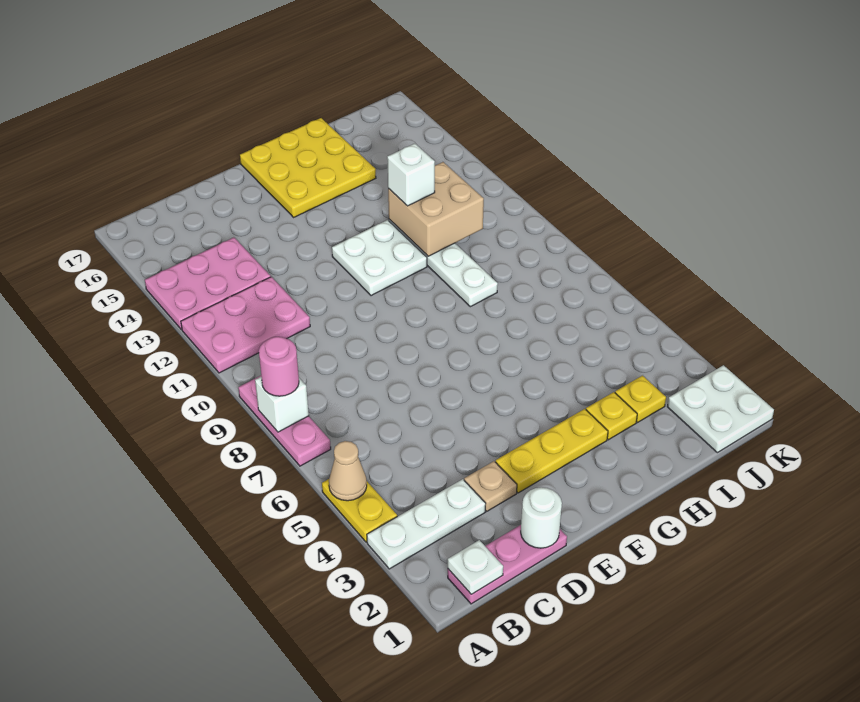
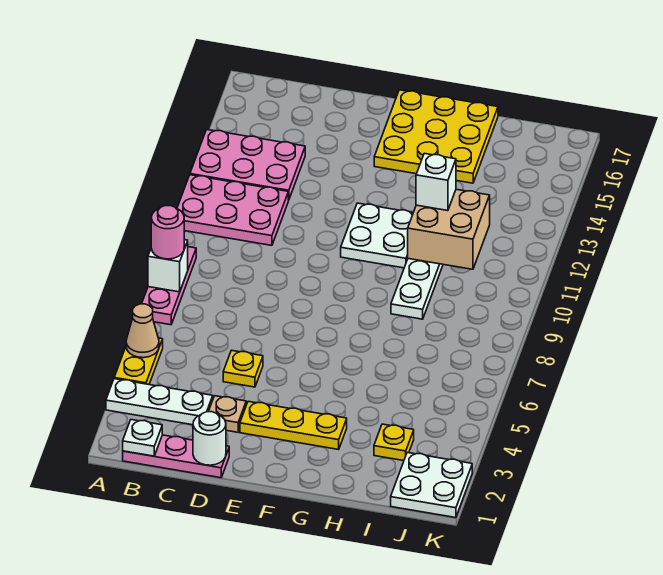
yellow plate H3 level 1 -> yellow plate D5 level 1

